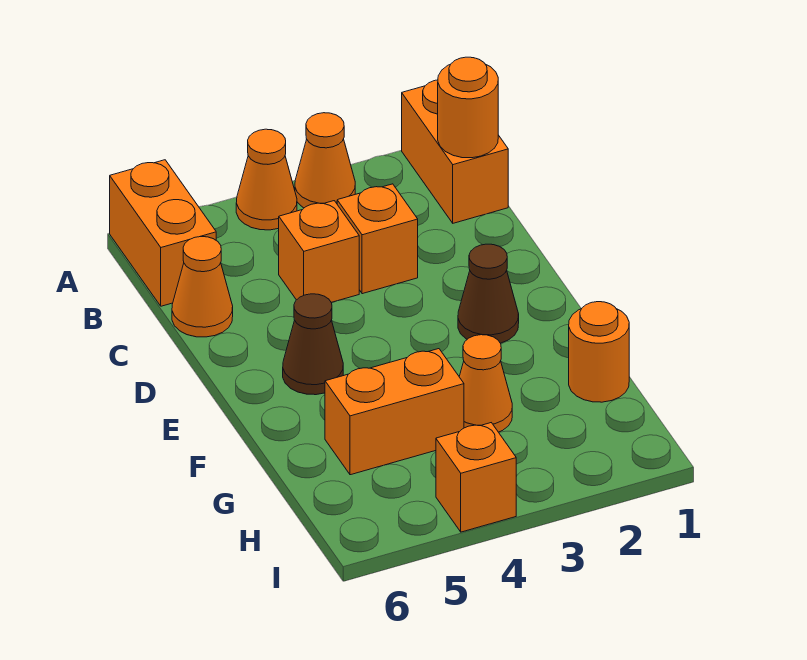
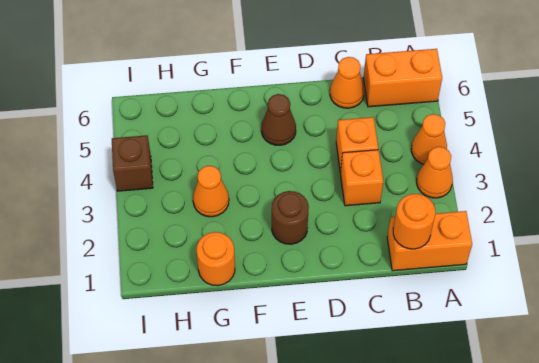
brown cone E2 level 1 -> brown round brick E2 level 1
orange brick G4:G5 level 1 -> none
orange brick I4 level 1 -> brown brick I4 level 1

